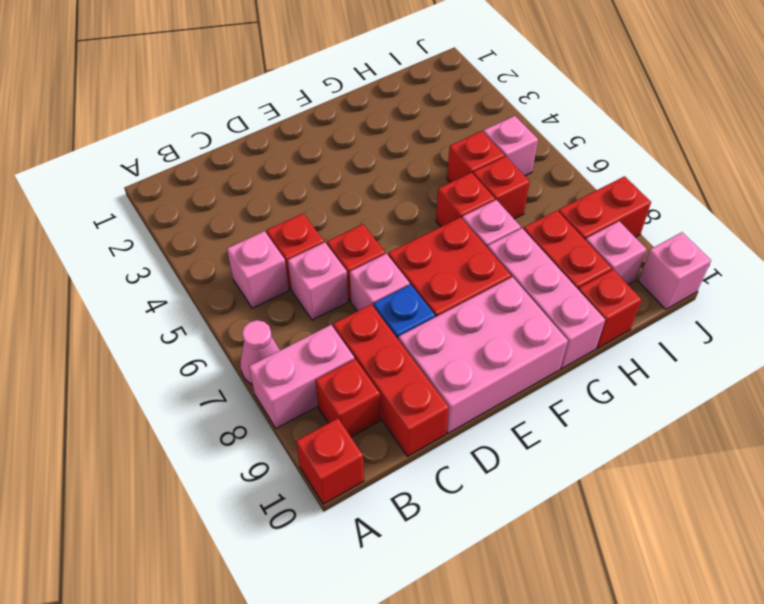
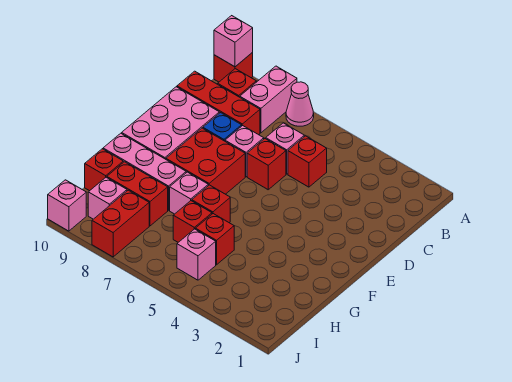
pink brick B5 level 1 -> pink brick A10 level 2

